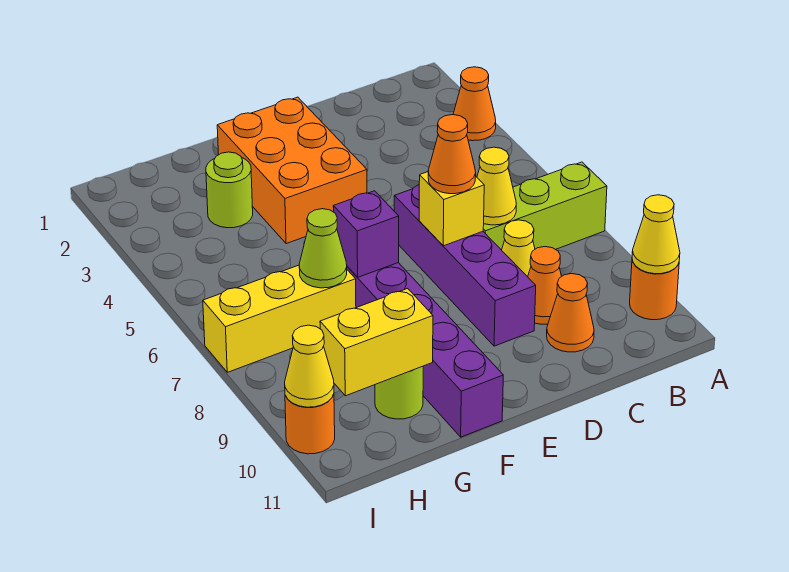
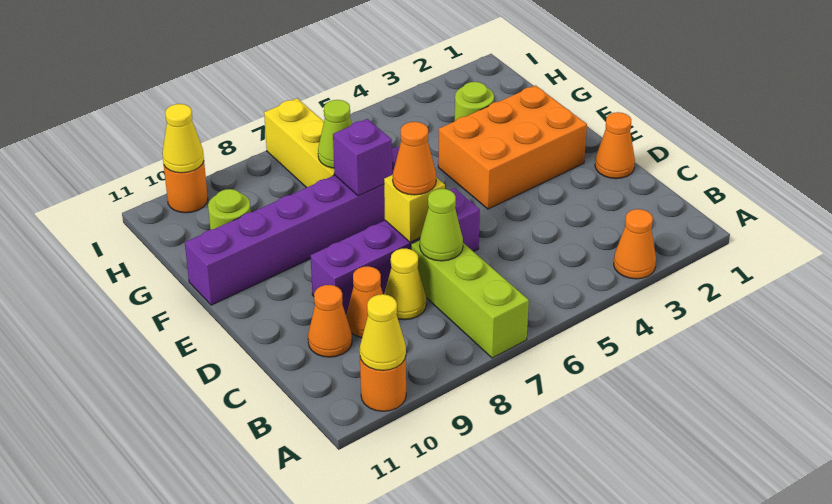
yellow cone C7 level 2 -> lime cone C7 level 2
none -> orange cone D1 level 1
yellow brick G10:H10 level 2 -> none

